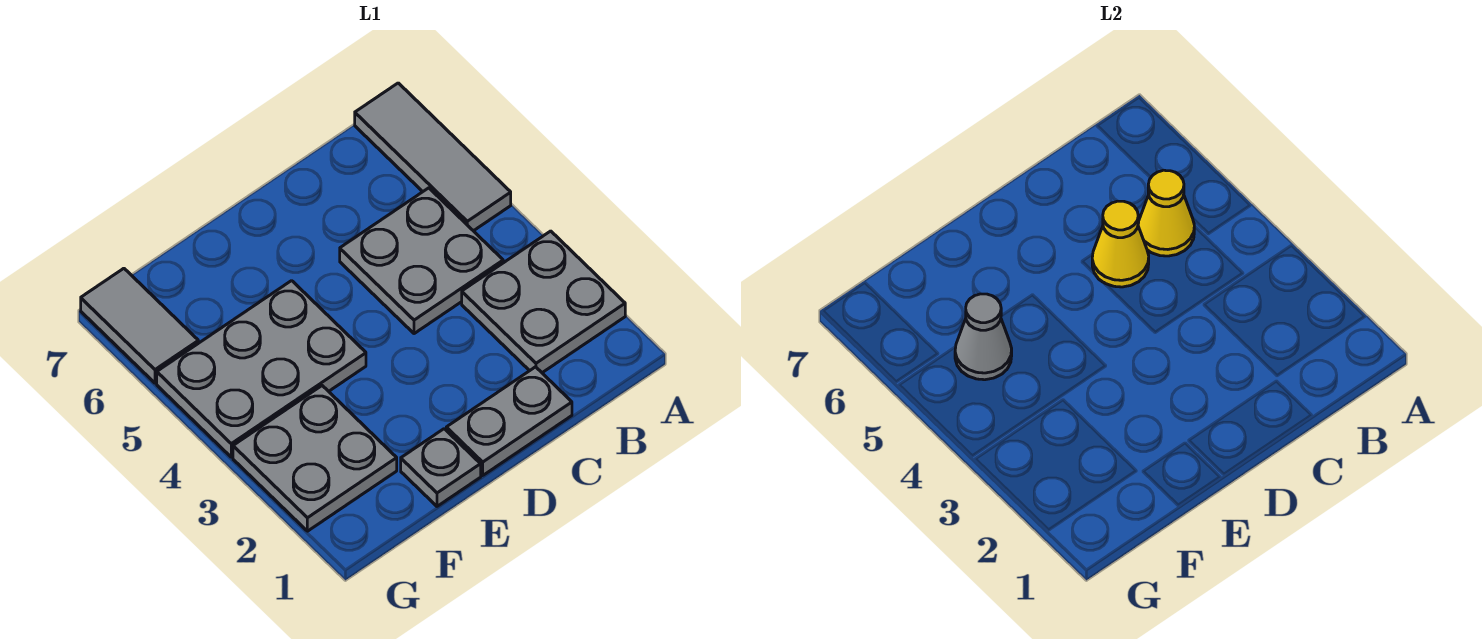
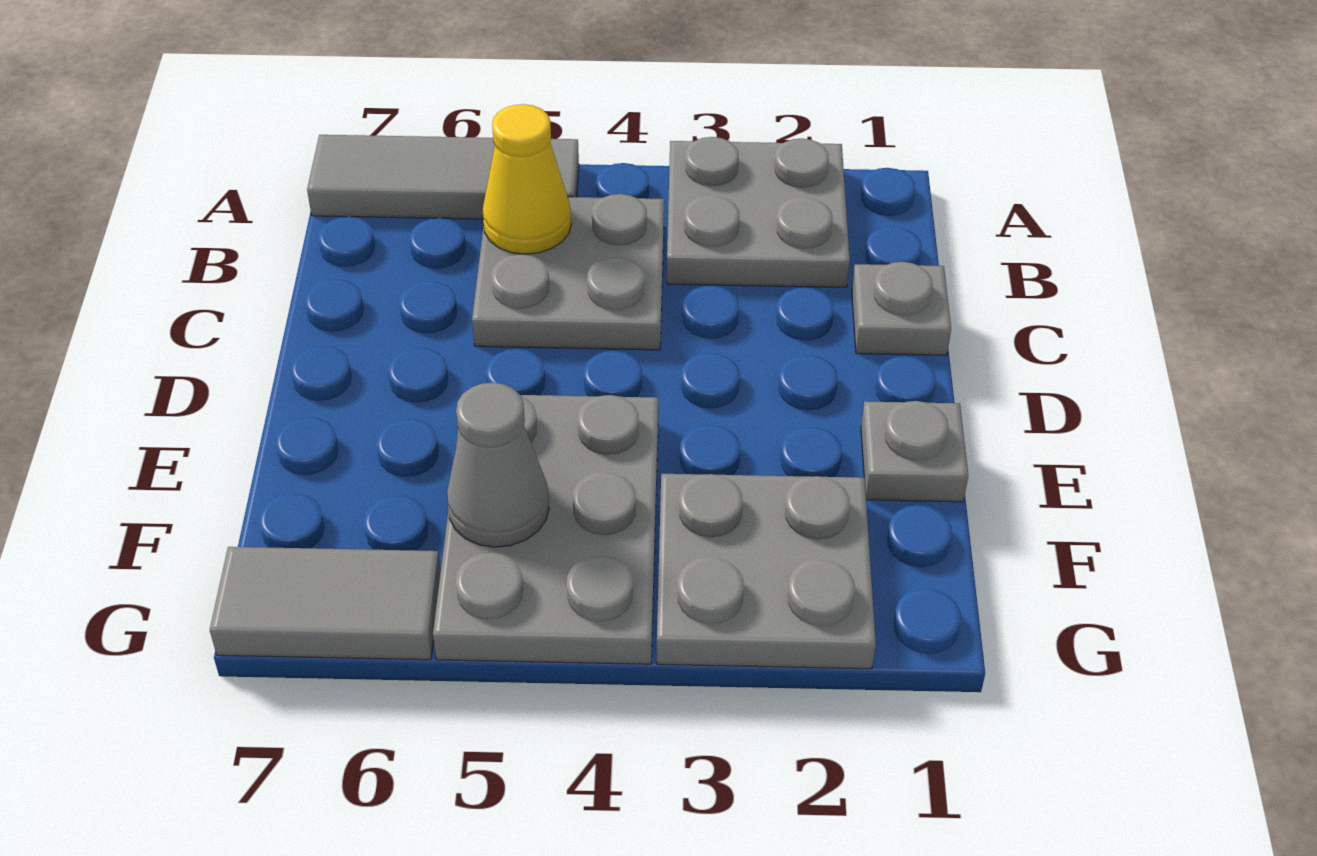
grey plate C1:D1 level 1 -> grey plate C1 level 1
yellow cone C5 level 2 -> none

